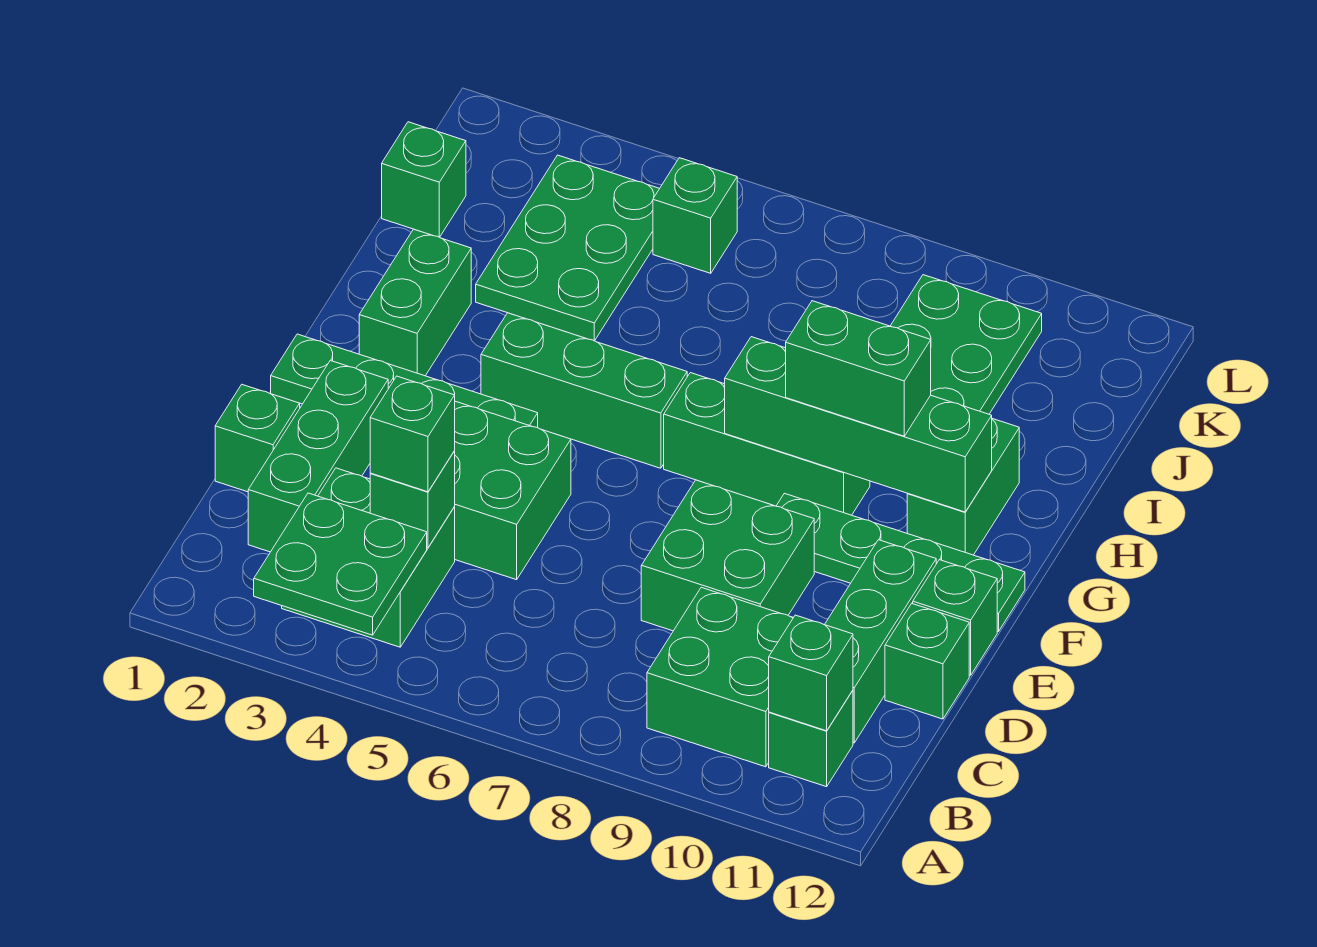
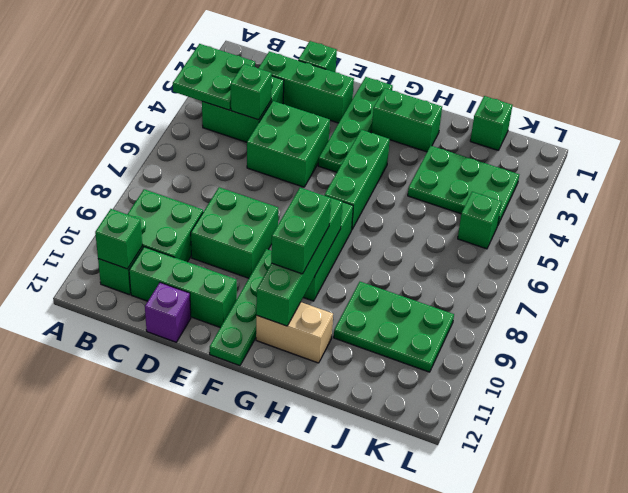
green brick C4 level 3 -> none
green brick D12 level 1 -> purple brick D12 level 1
green brick E12 level 1 -> none
green brick G11:H11 level 1 -> tan brick G11:H11 level 1

